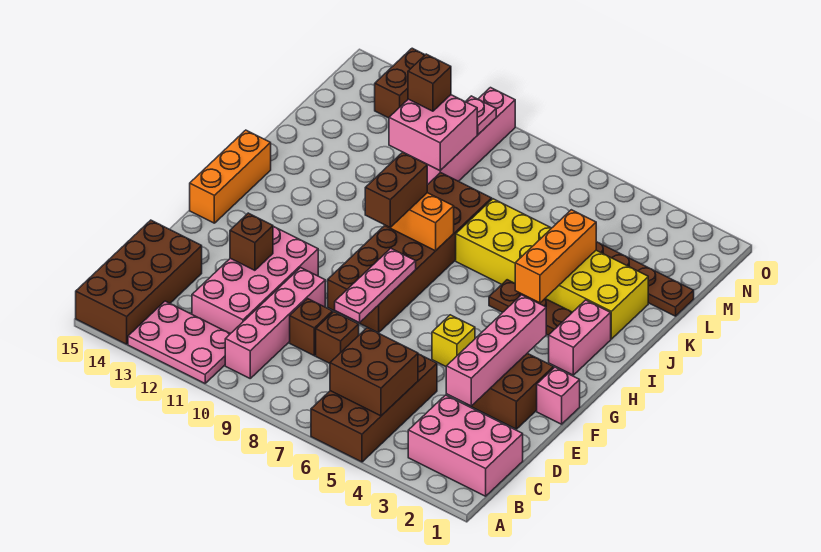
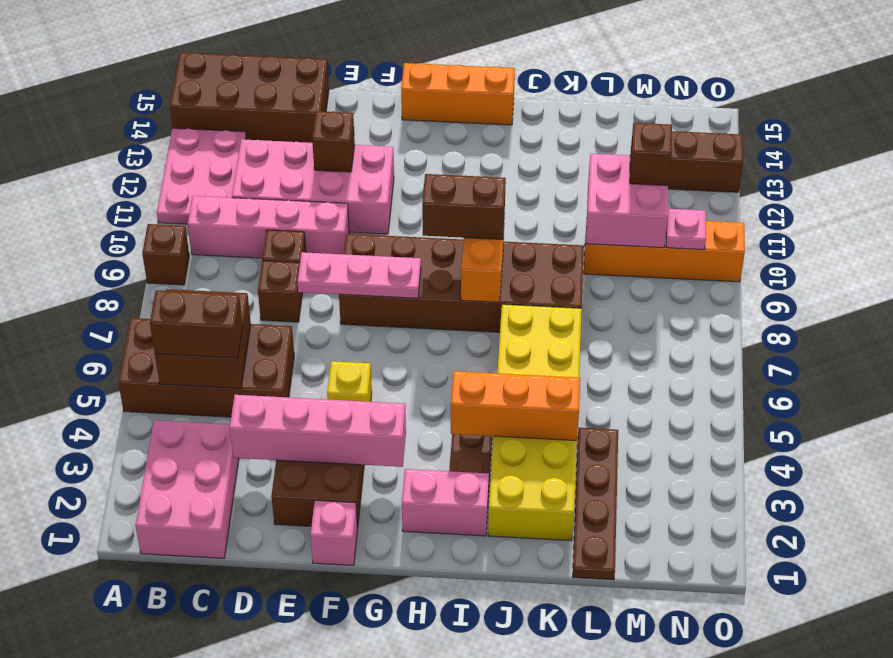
none -> brown brick A9 level 1
none -> brown brick B5:C5 level 3
pink brick L10:O10 level 1 -> orange brick L10:O10 level 1

